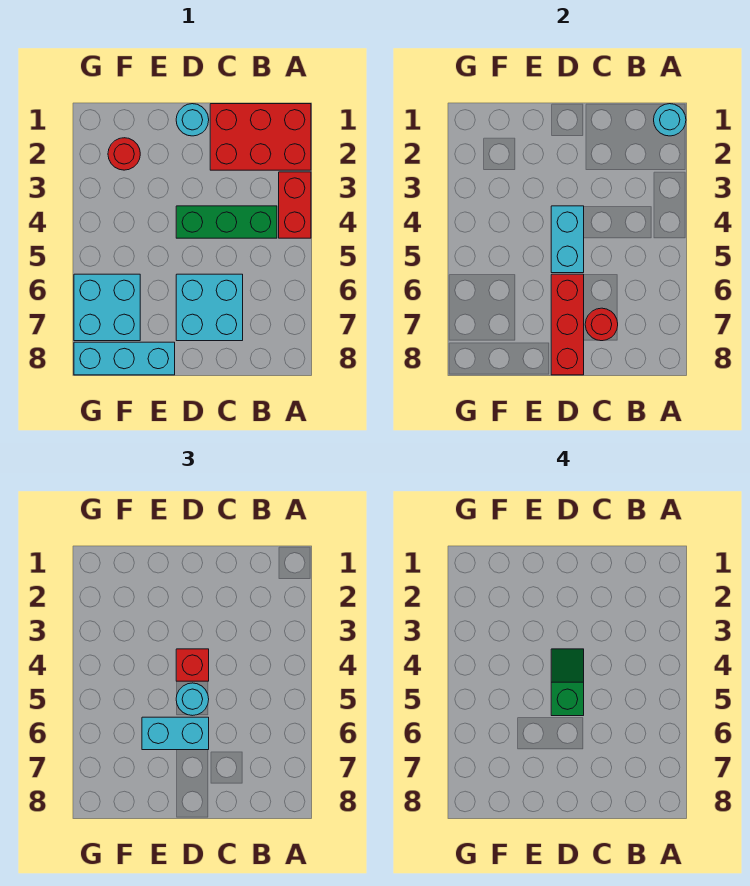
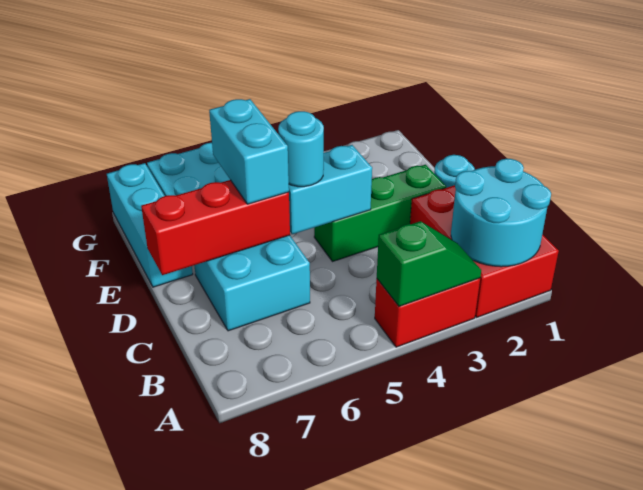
cyan round brick A1 level 2 -> cyan round brick A1:B2 level 2
green brick B4:D4 level 1 -> green brick D2:D4 level 1
red round brick C7 level 2 -> none
red brick D4 level 3 -> none
green slope D4:D5 level 4 top 5 -> green slope A3:A4 level 2 top 4
red round brick F2 level 1 -> none

